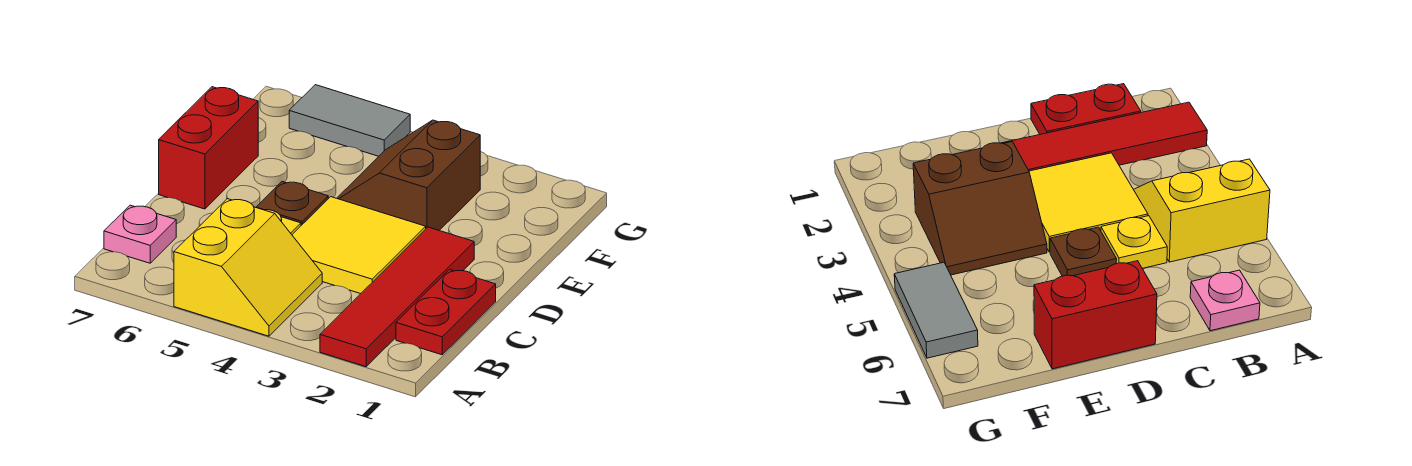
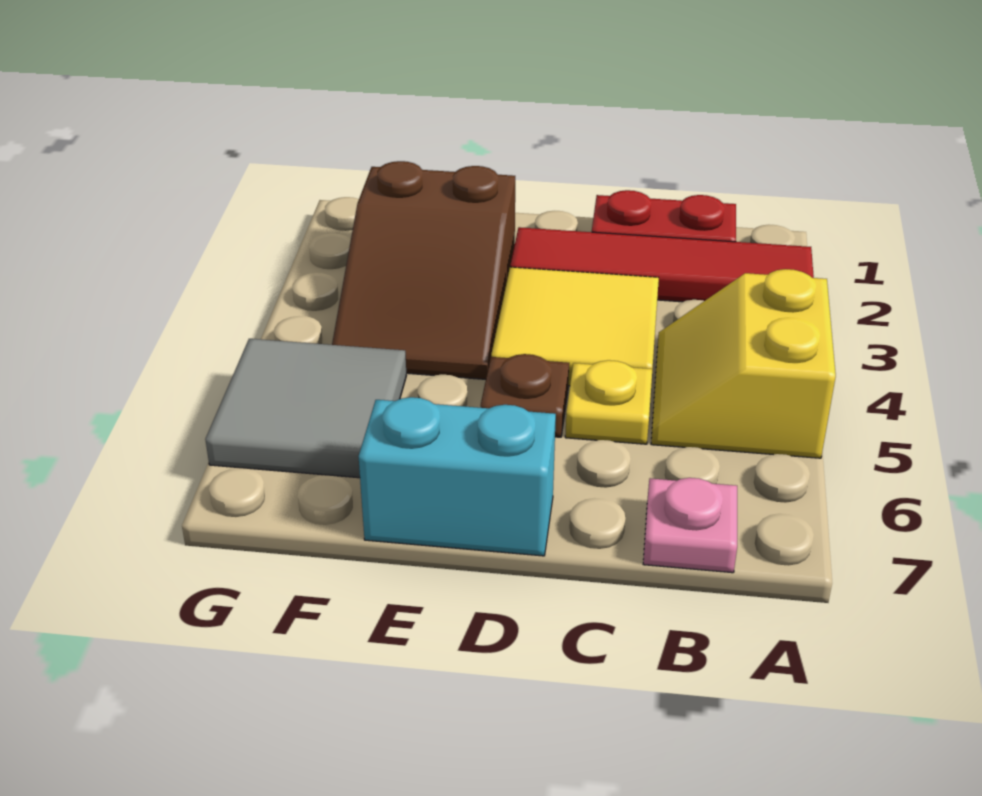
yellow slope A4:B5 level 1 top 5 -> yellow slope A4:B5 level 1 top A
red brick D7:E7 level 1 -> cyan brick D7:E7 level 1
brown slope E3:F4 level 1 top 3 -> brown slope E2:F4 level 1 top 2
grey tile G5:G6 level 1 -> grey tile F5:G6 level 1

